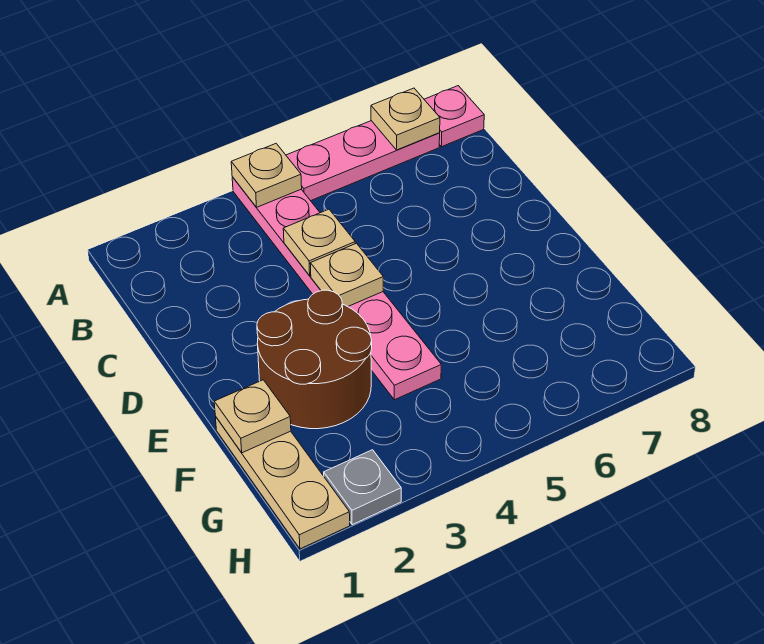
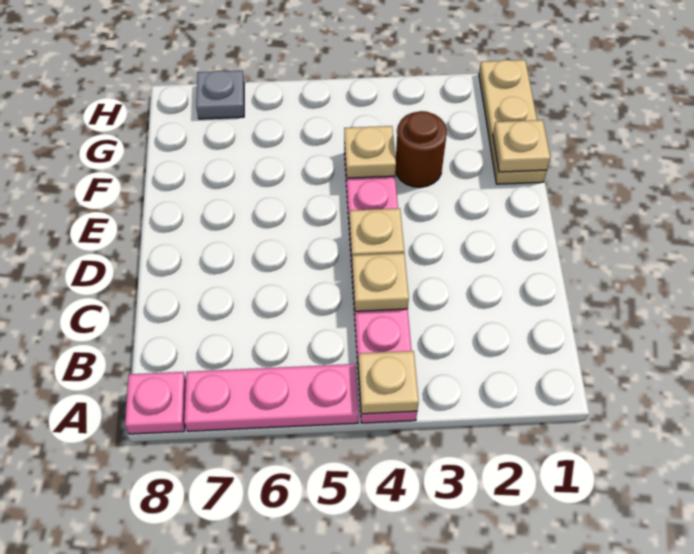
tan plate A7 level 2 -> tan plate F4 level 2
brown round brick E2:F3 level 1 -> brown round brick F3 level 1
grey plate H2 level 1 -> grey plate H7 level 1

